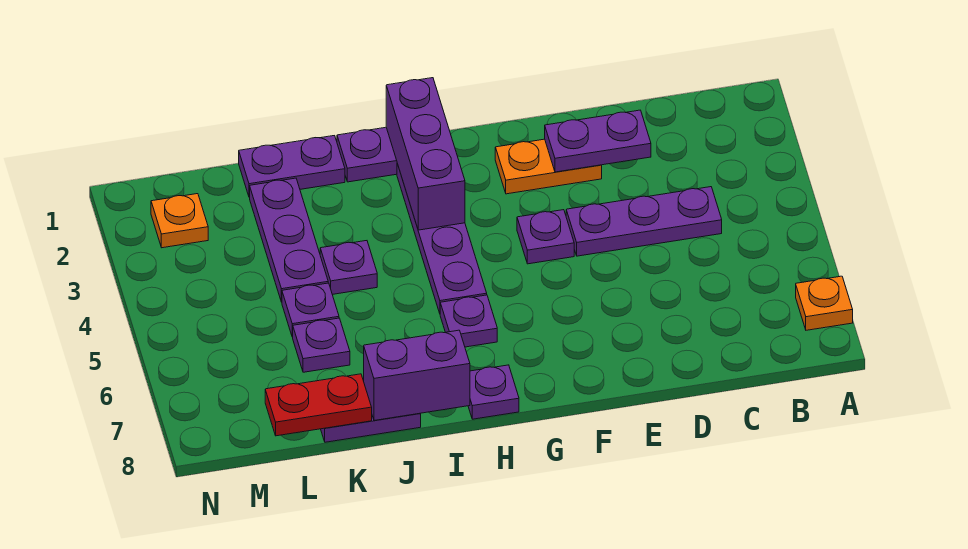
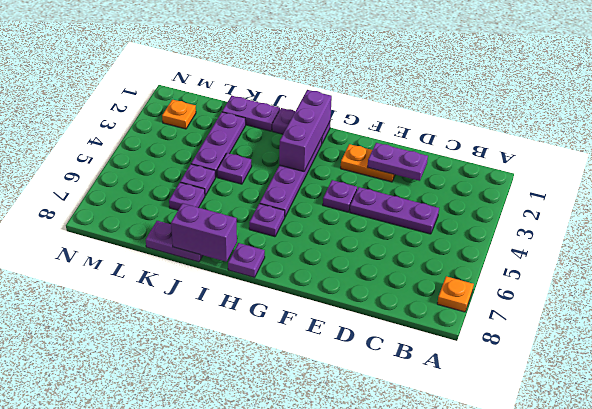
red plate K8:L8 level 2 -> none

